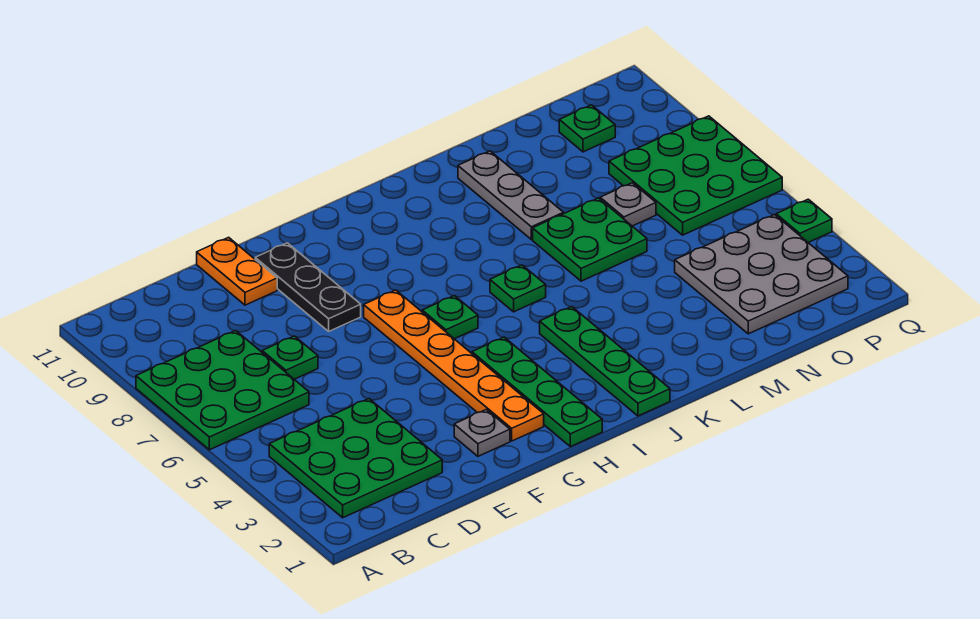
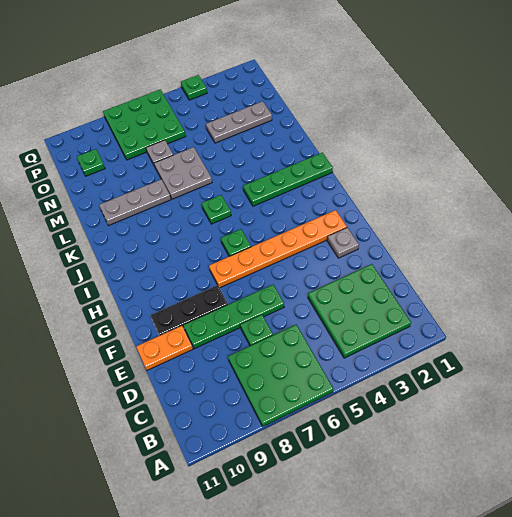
green plate H1:H4 level 1 -> green plate E6:E9 level 1
green plate L6:M7 level 1 -> grey plate L6:M7 level 1
grey plate N2:P4 level 1 -> grey plate N2:N4 level 1

